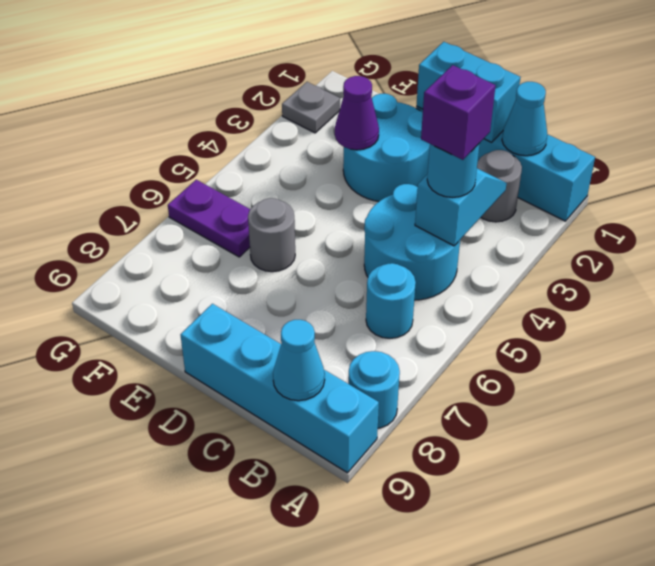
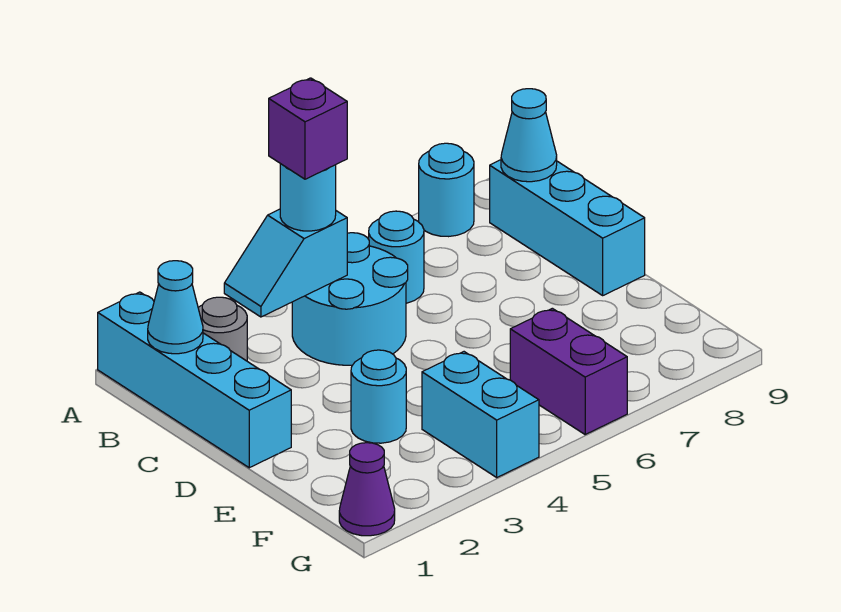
cyan brick A9:D9 level 1 -> cyan brick B9:D9 level 1
cyan brick C1:D1 level 2 -> cyan brick F4:G4 level 1
cyan round brick D2:E3 level 1 -> cyan round brick E3 level 1
purple cone E3 level 2 -> purple cone G1 level 1
grey round brick E6 level 1 -> none
purple plate F6:G6 level 1 -> purple brick F6:G6 level 1
grey plate G2 level 1 -> none

